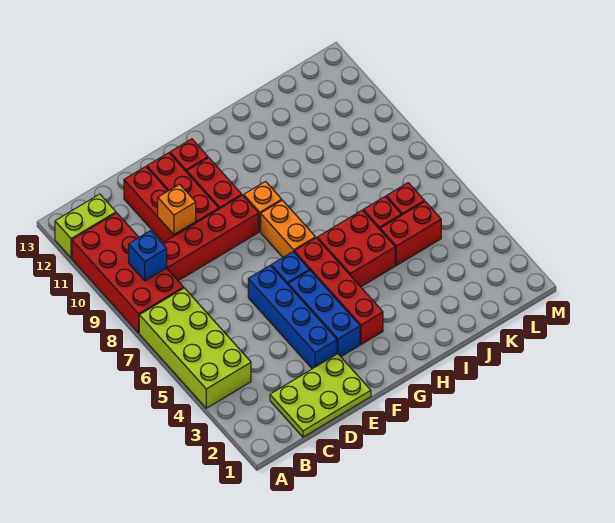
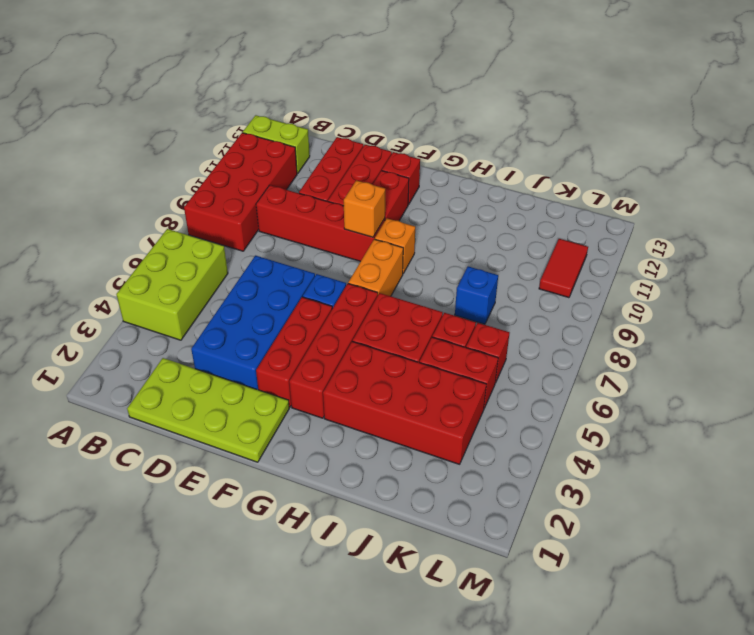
lime brick A4:B7 level 1 -> lime brick A4:B6 level 1
blue brick B9 level 2 -> blue brick J8 level 1
lime plate C1:E2 level 1 -> lime plate C1:F2 level 1
orange brick D10 level 2 -> orange brick F9 level 2
blue brick E3:E6 level 1 -> blue brick D3:E6 level 1
blue brick F3:F5 level 1 -> red brick F3:F5 level 1
none -> red brick H3:K4 level 1
none -> red tile L10:L11 level 1

